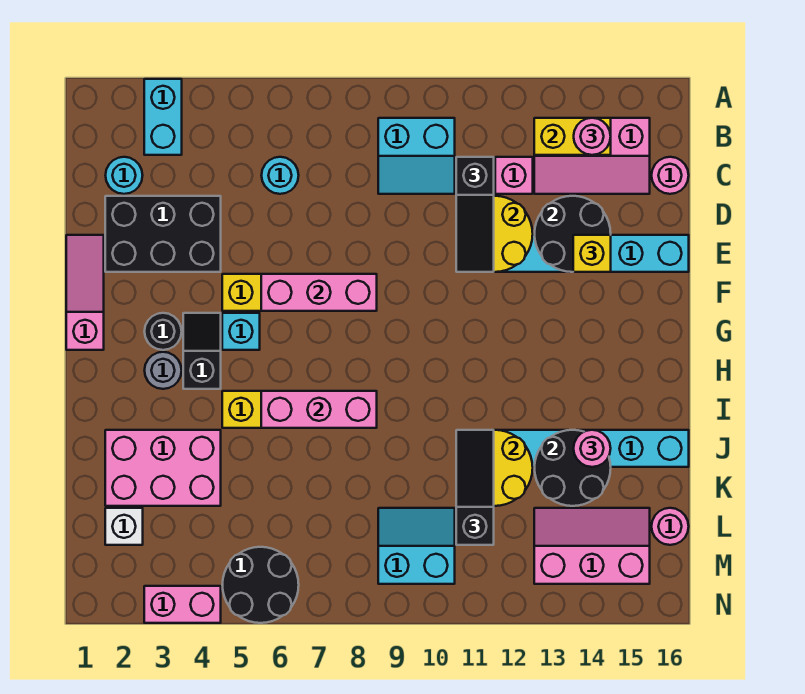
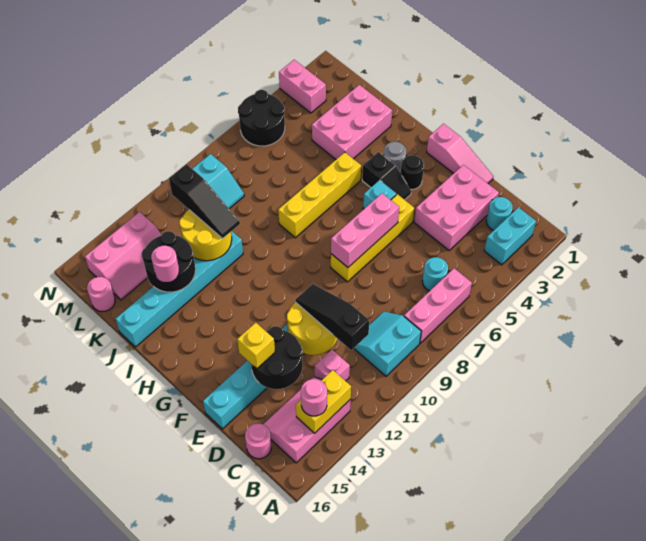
cyan brick A3:B3 level 1 -> cyan brick B2:B3 level 1
black brick D2:E4 level 1 -> pink brick D2:E4 level 1
pink brick I6:I8 level 2 -> pink brick B6:B8 level 1
white brick L2 level 1 -> none
pink brick N3:N4 level 1 -> pink brick M3:N3 level 1

